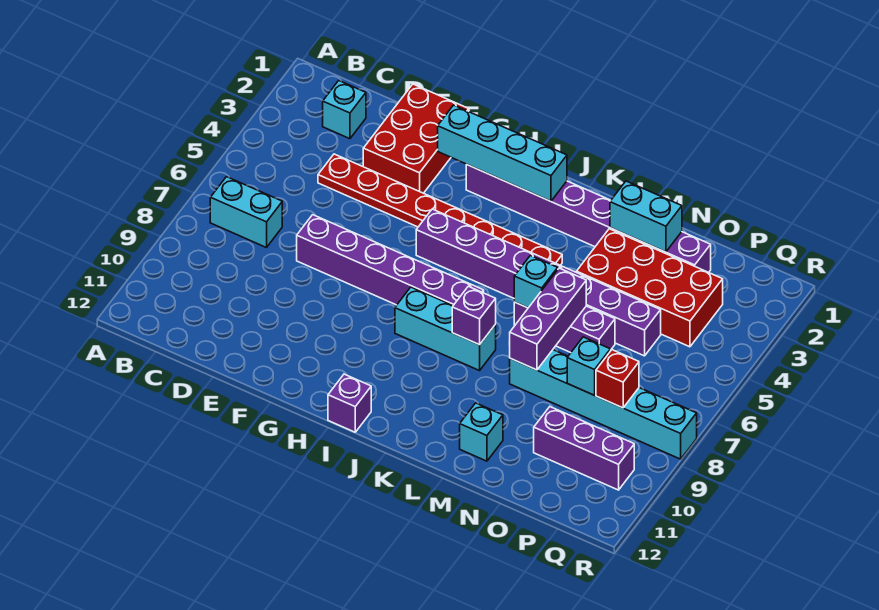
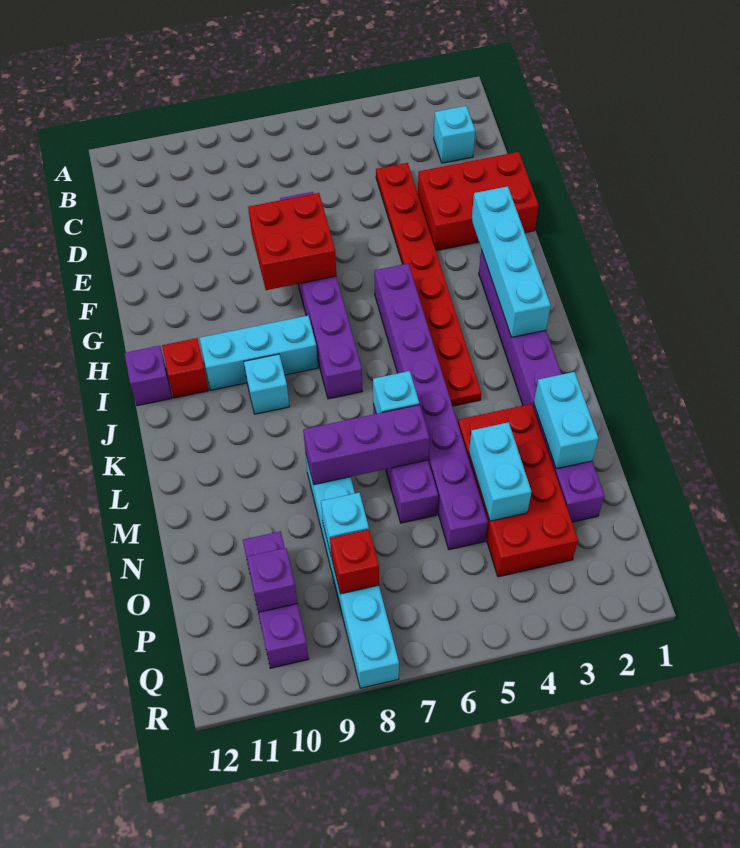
cyan brick B7:C7 level 1 -> cyan brick N4:O4 level 2
none -> red brick F7:G8 level 2
cyan brick I8:K8 level 1 -> cyan brick I8:I10 level 1
none -> red brick I11 level 1
purple brick K8 level 2 -> purple brick P10 level 2
cyan brick M11 level 1 -> cyan brick J9 level 1

